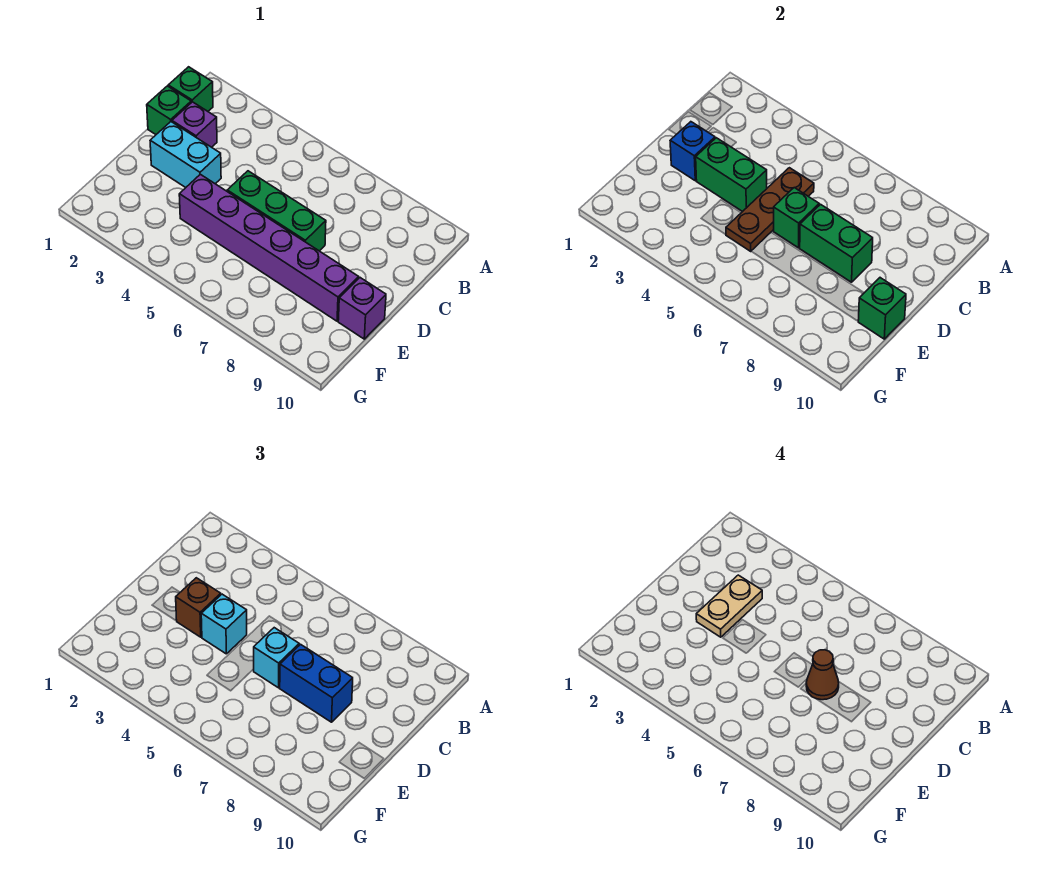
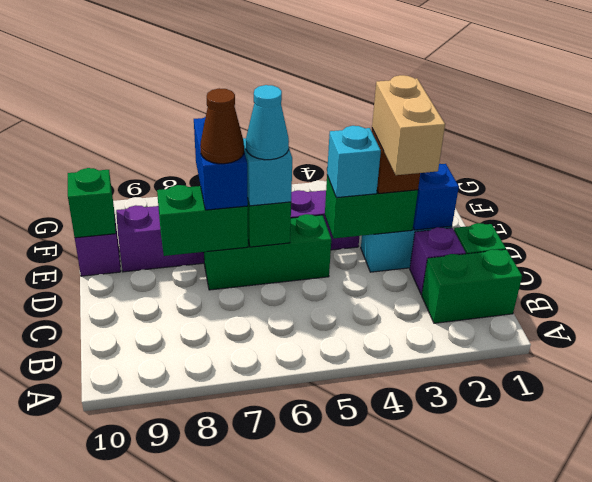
green brick B1 level 1 -> green brick B1:B2 level 1
tan plate C3:D3 level 4 -> tan brick C3:D3 level 4
brown plate C5:E5 level 2 -> none
none -> cyan cone D6 level 4
blue brick D7:D8 level 3 -> blue brick D7:E7 level 3

